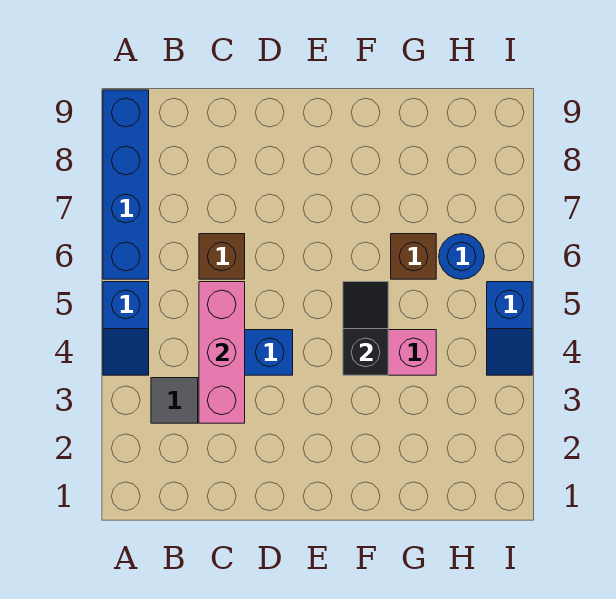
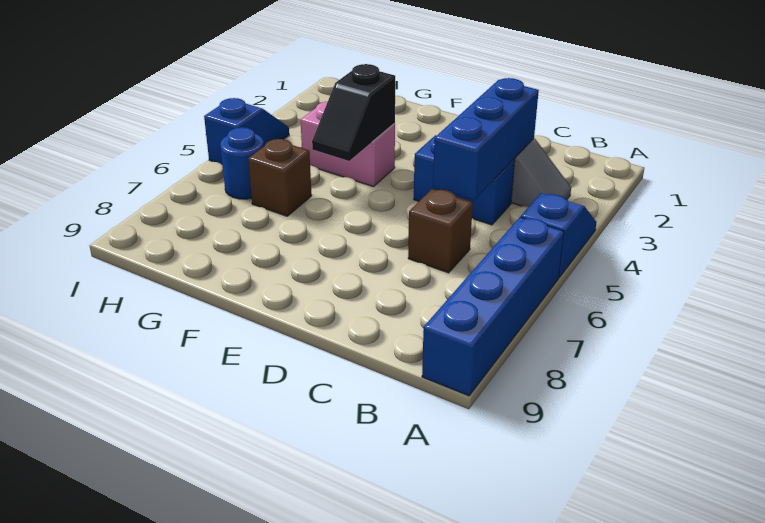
pink brick C3:C5 level 2 -> blue brick C3:C5 level 2

